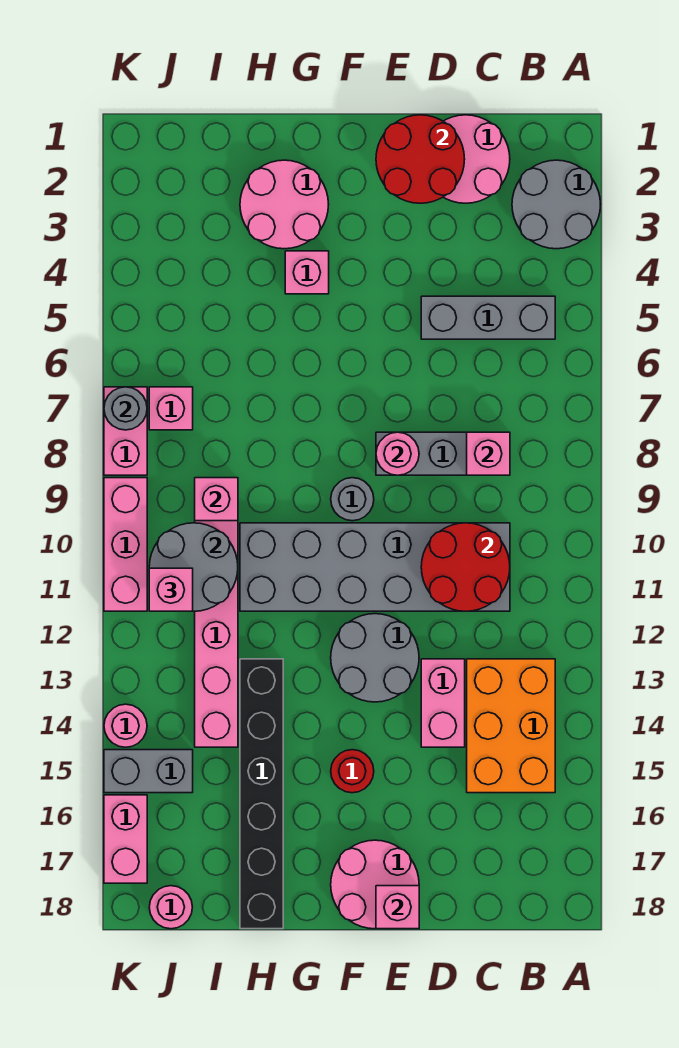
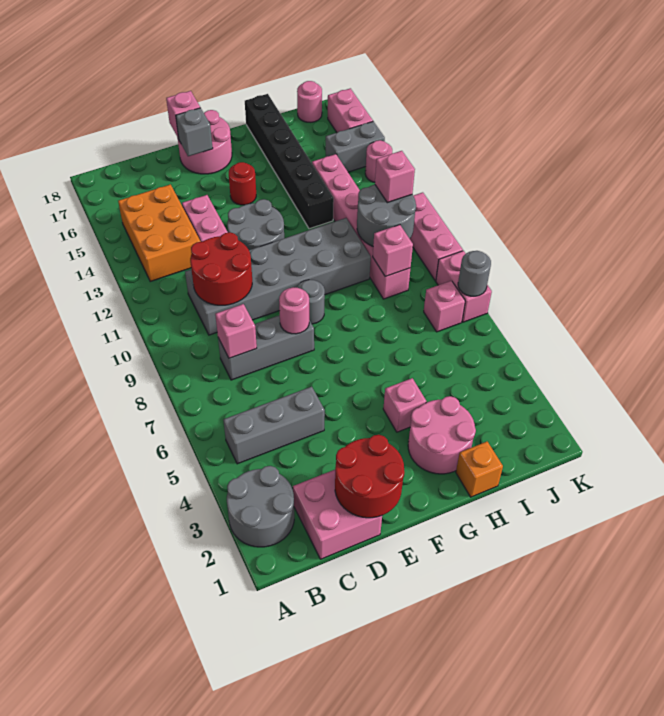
pink round brick C1:D2 level 1 -> pink brick C1:D2 level 1
none -> grey brick E17 level 2
none -> orange brick H1 level 1

